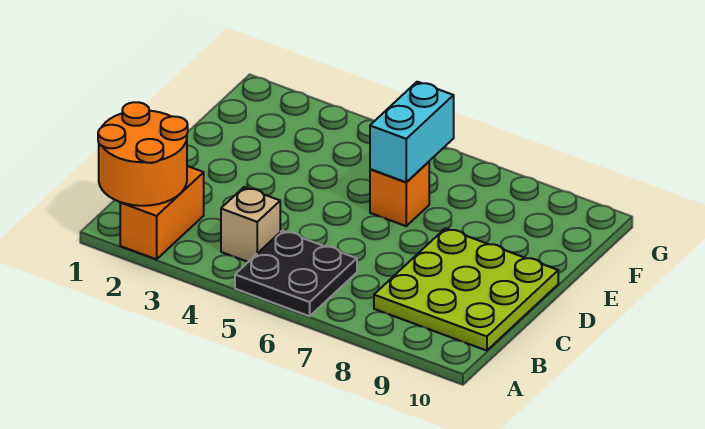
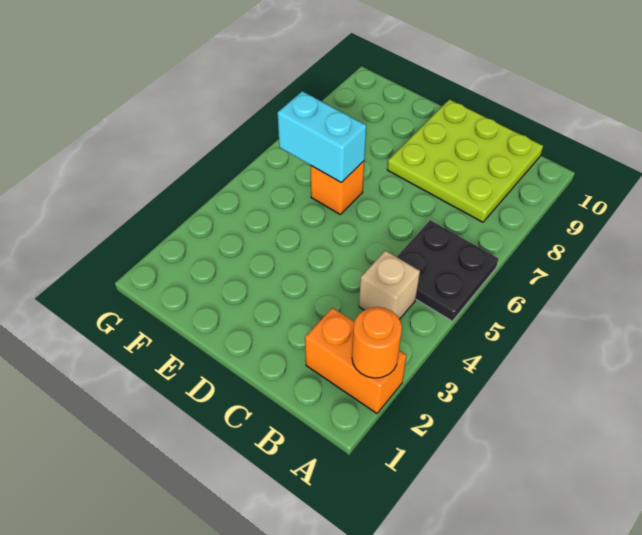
orange round brick A1:B2 level 2 -> orange round brick A2 level 2

